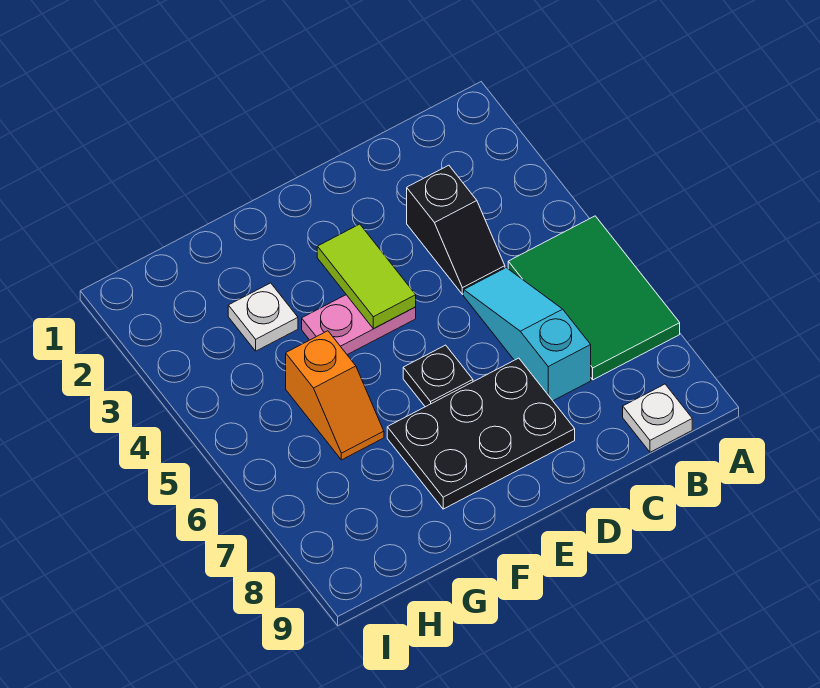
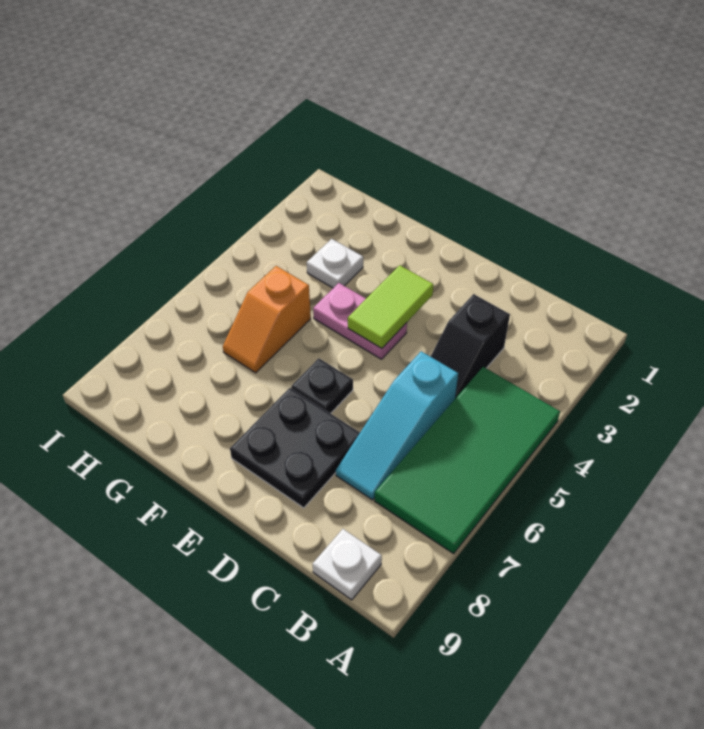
green tile A5:B7 level 1 -> green tile A4:B7 level 1
cyan slope C5:C7 level 1 top 7 -> cyan slope C5:C7 level 1 top 5
black plate D7:F8 level 1 -> black plate D7:E8 level 1

